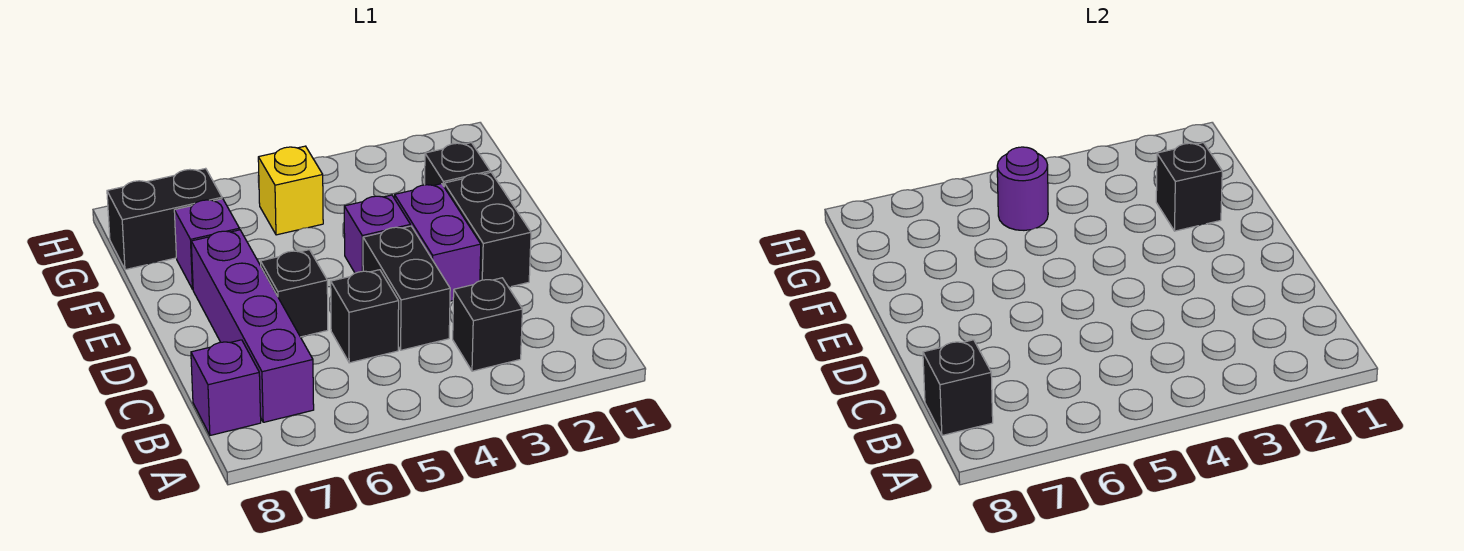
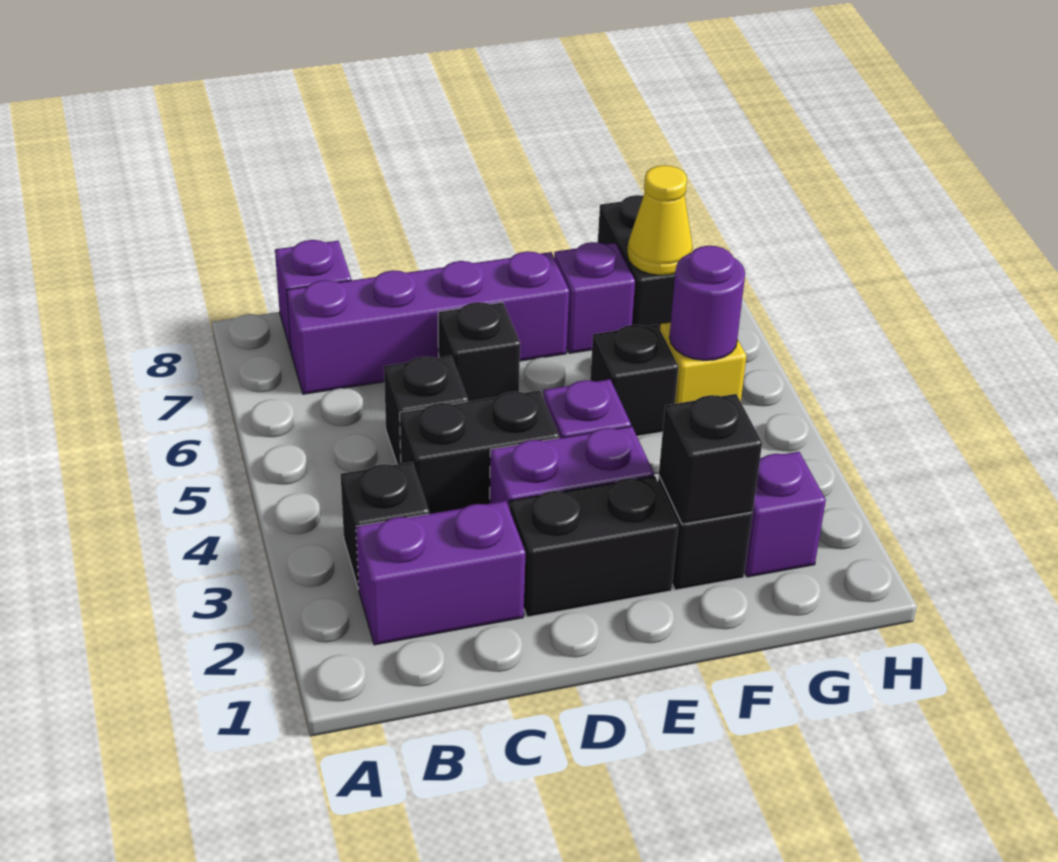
none -> purple brick B2:C2 level 1
black brick B8 level 2 -> black brick F5 level 1
none -> purple brick G2 level 1
none -> yellow cone G7 level 2

